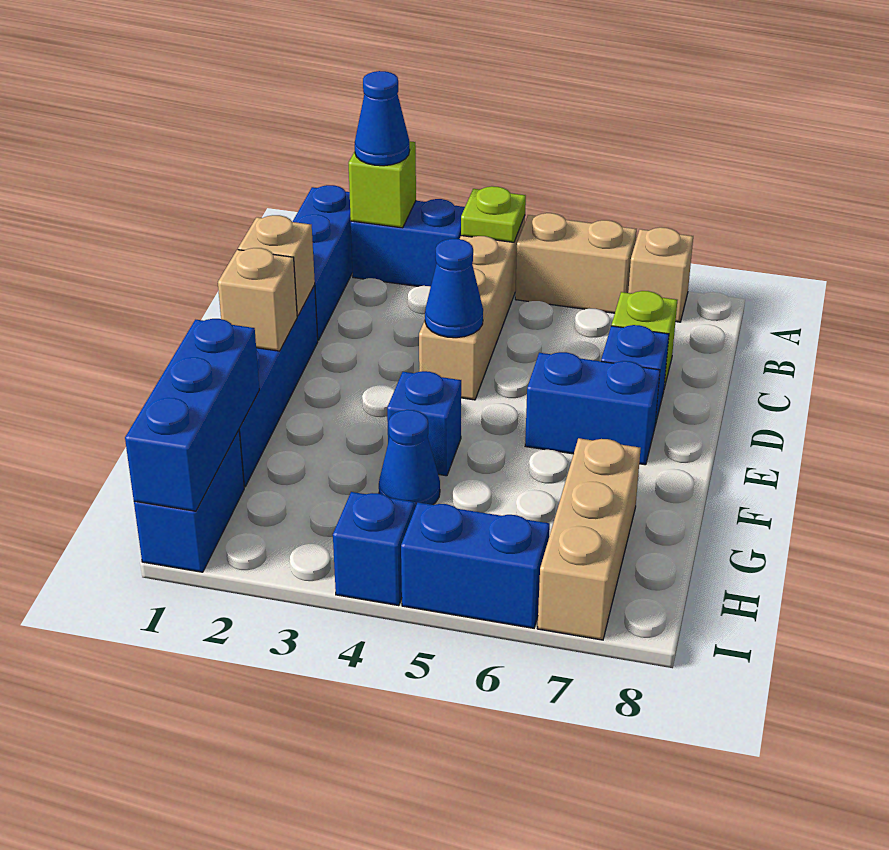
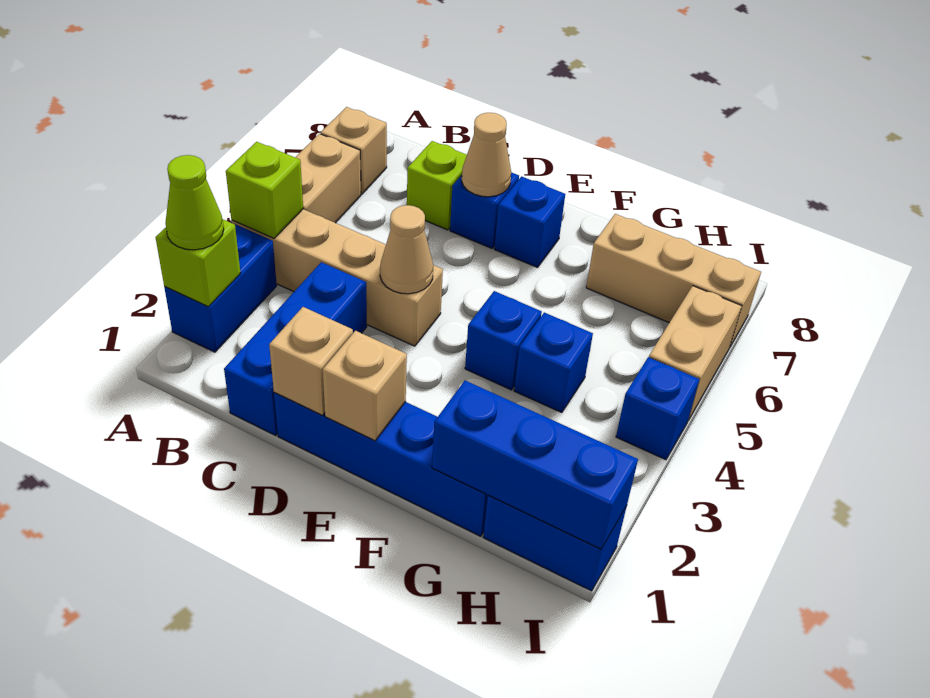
blue brick A1:C1 level 1 -> blue brick C1:C3 level 1
blue cone A2 level 3 -> lime cone A2 level 3
lime plate A4 level 2 -> lime brick A4 level 2
blue cone D4 level 2 -> tan cone D4 level 2
none -> tan cone D7 level 2
blue brick E6:E7 level 1 -> blue brick E7 level 1
blue cone G4 level 1 -> blue brick G4 level 1
blue brick I5:I6 level 1 -> tan brick I5:I6 level 1

